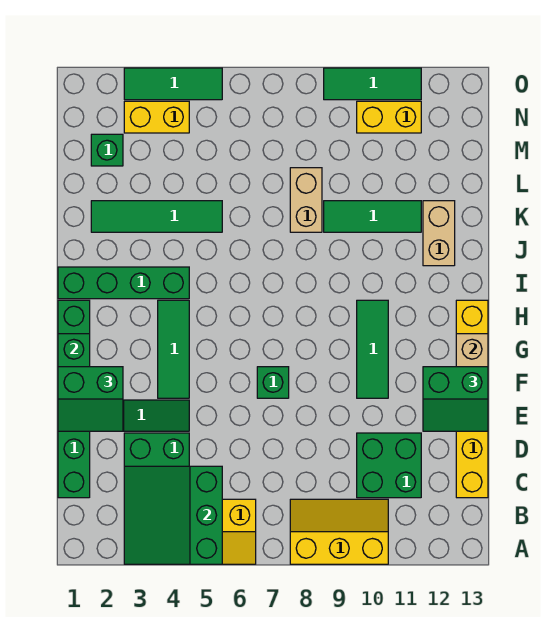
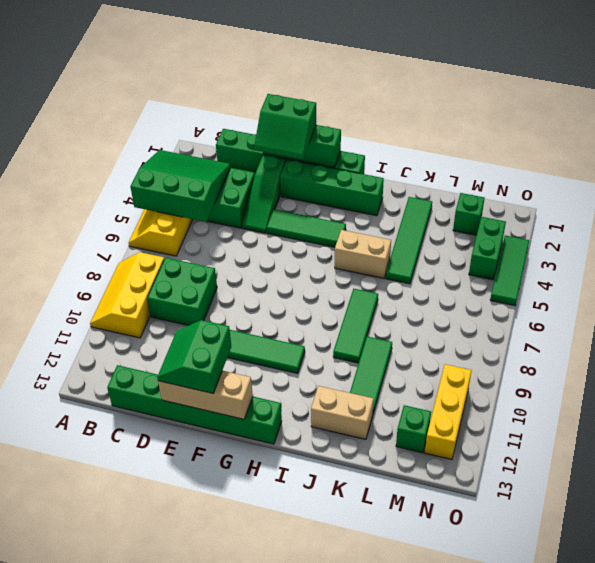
yellow slope A8:B10 level 1 top A -> yellow slope A8:B10 level 1 top B
green brick C10:D11 level 1 -> green brick C8:D9 level 1
yellow brick C13:H13 level 1 -> green brick C13:H13 level 1
green slope E1:F2 level 3 top F -> green slope E1:F2 level 3 top 1
green brick F7 level 1 -> green brick M12 level 1
green brick I1:I4 level 1 -> green brick F2:I2 level 1
tan brick K8:L8 level 1 -> tan brick I5:J5 level 1
yellow brick N3:N4 level 1 -> green brick N3:N4 level 1
yellow brick N10:N11 level 1 -> yellow brick N10:N12 level 1
green tile O9:O11 level 1 -> green tile J7:J9 level 1

